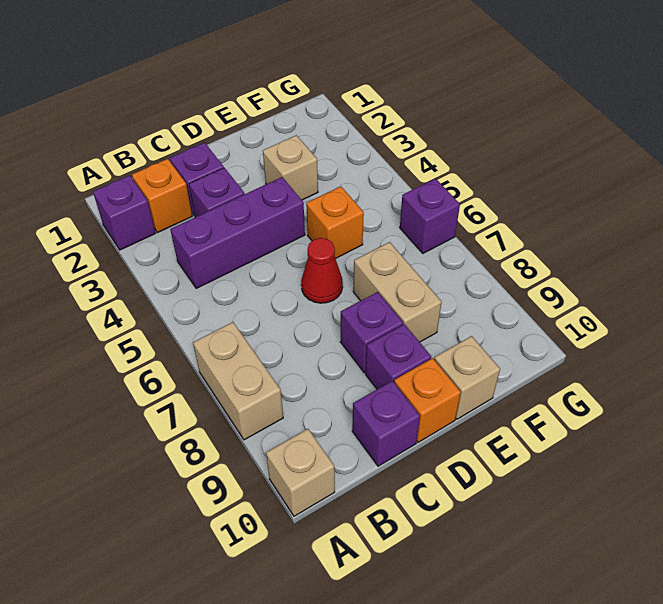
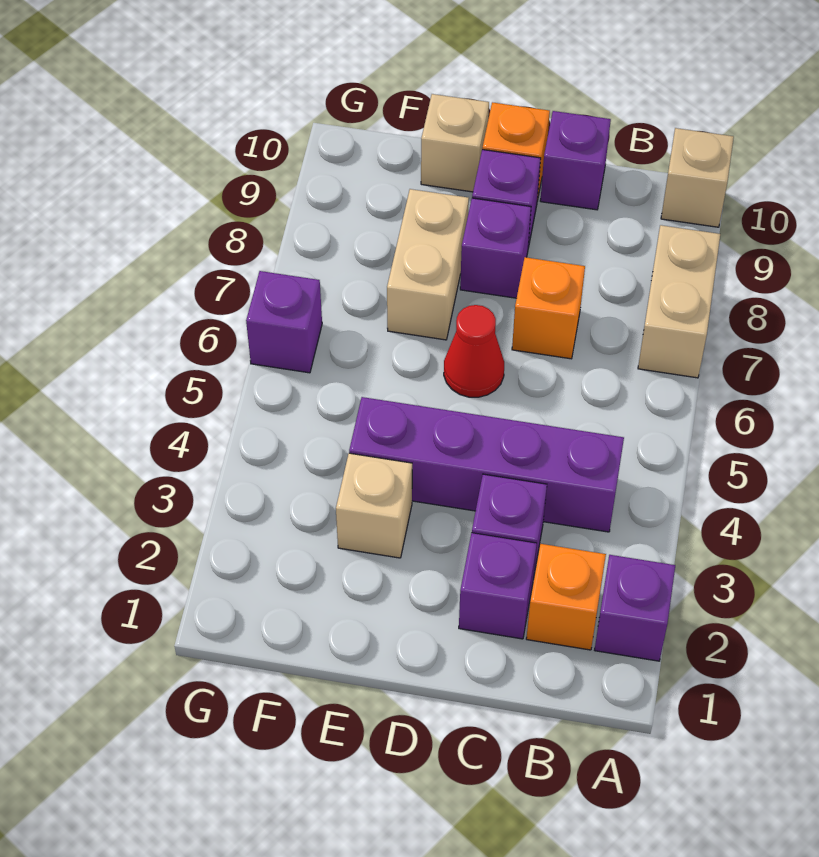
purple brick B4:D4 level 1 -> purple brick B4:E4 level 1
orange brick E5 level 1 -> orange brick C7 level 1

